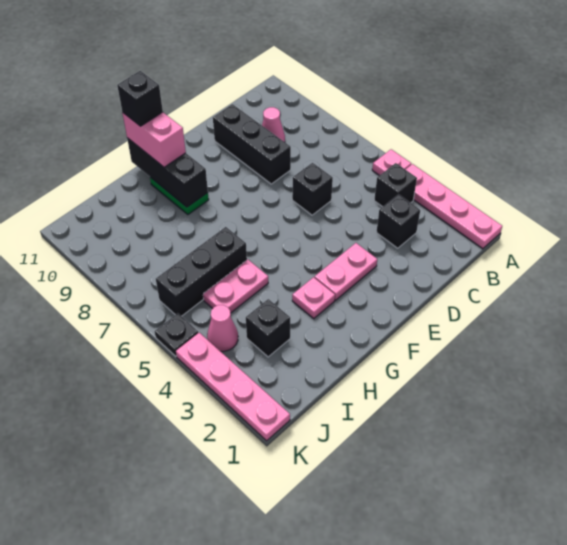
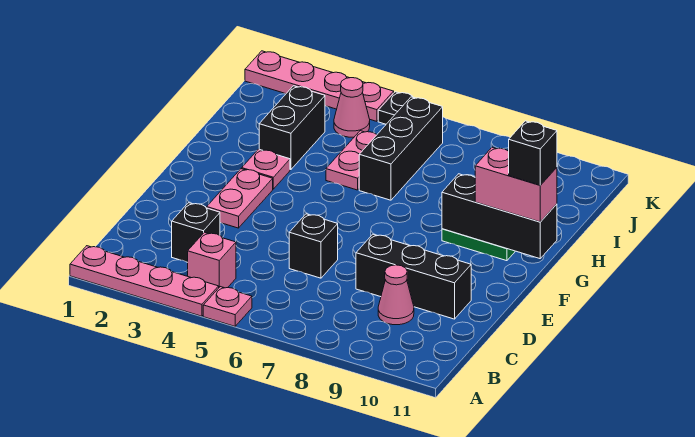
black brick B4 level 1 -> pink brick B4 level 1
black brick I3 level 1 -> black brick H3:I3 level 1

